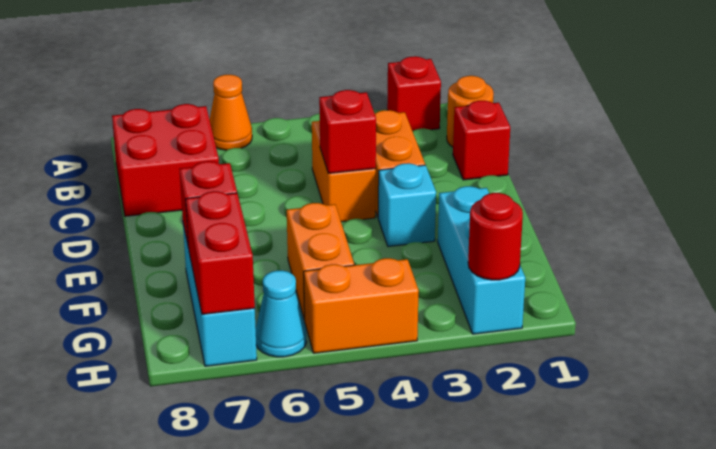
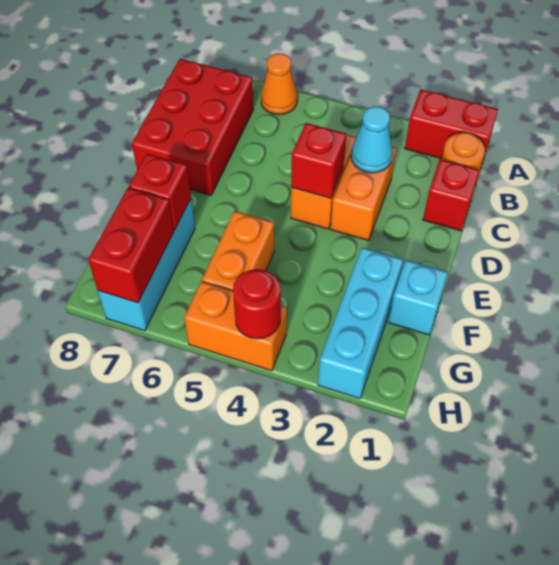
red brick A2 level 1 -> red brick A1:A2 level 1
red brick B7:C8 level 1 -> red brick B7:D8 level 1
cyan brick E3 level 1 -> cyan brick F1 level 1
red round brick H2 level 2 -> red round brick H4 level 2
cyan cone H6 level 1 -> cyan cone C3 level 2

